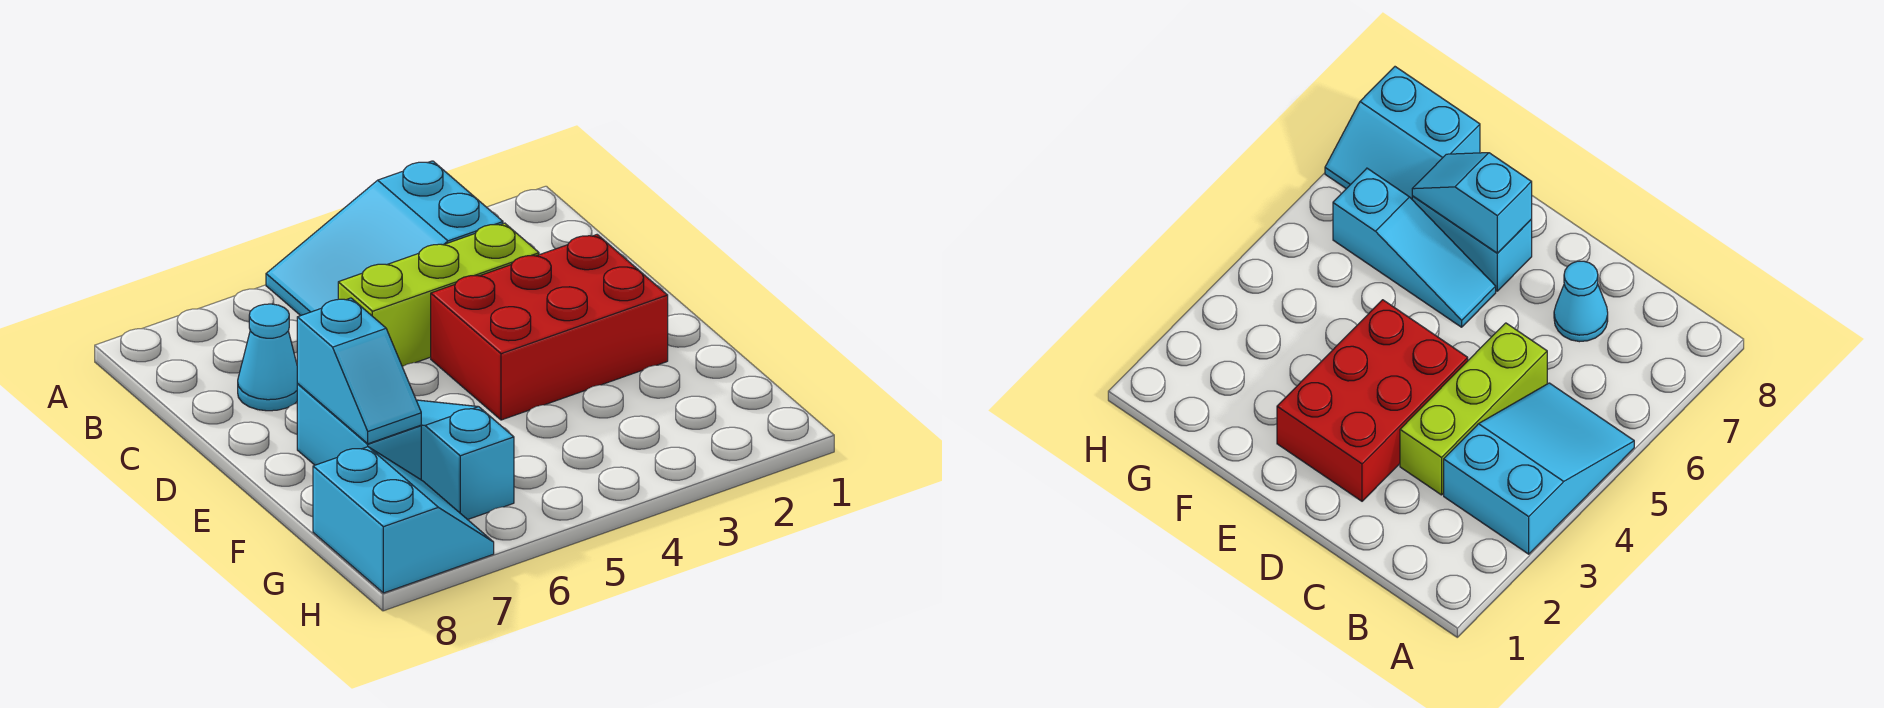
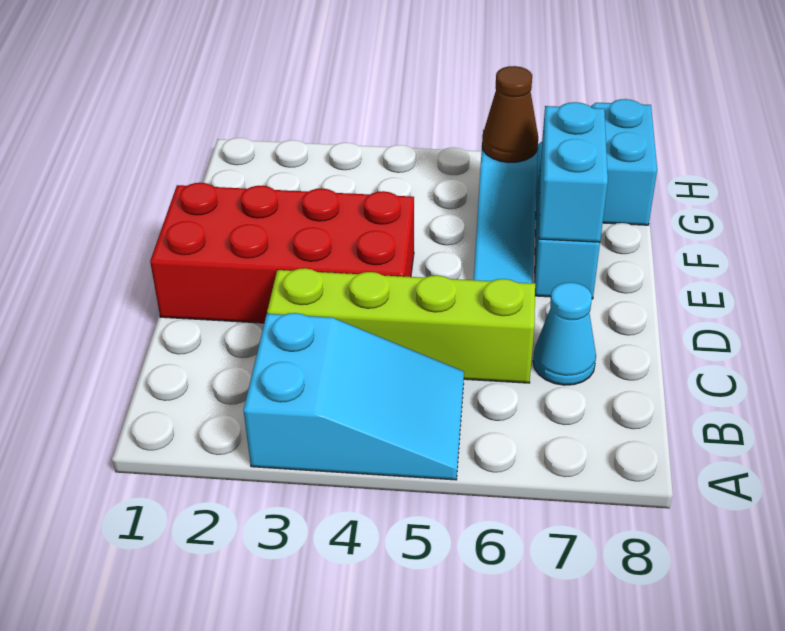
lime brick C3:C5 level 1 -> lime brick C3:C6 level 1
red brick D2:E4 level 1 -> red brick D1:E4 level 1
cyan slope E7:F7 level 2 top E -> cyan brick E7:F7 level 2
none -> brown cone G6 level 2

